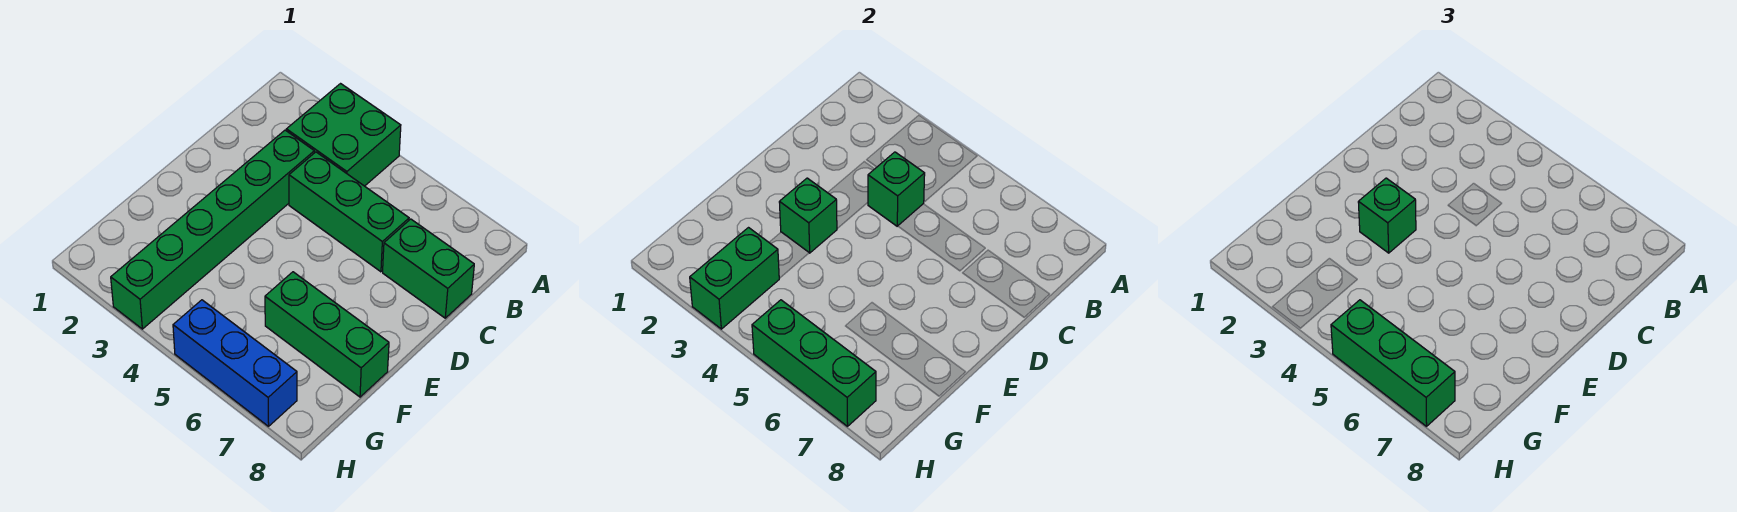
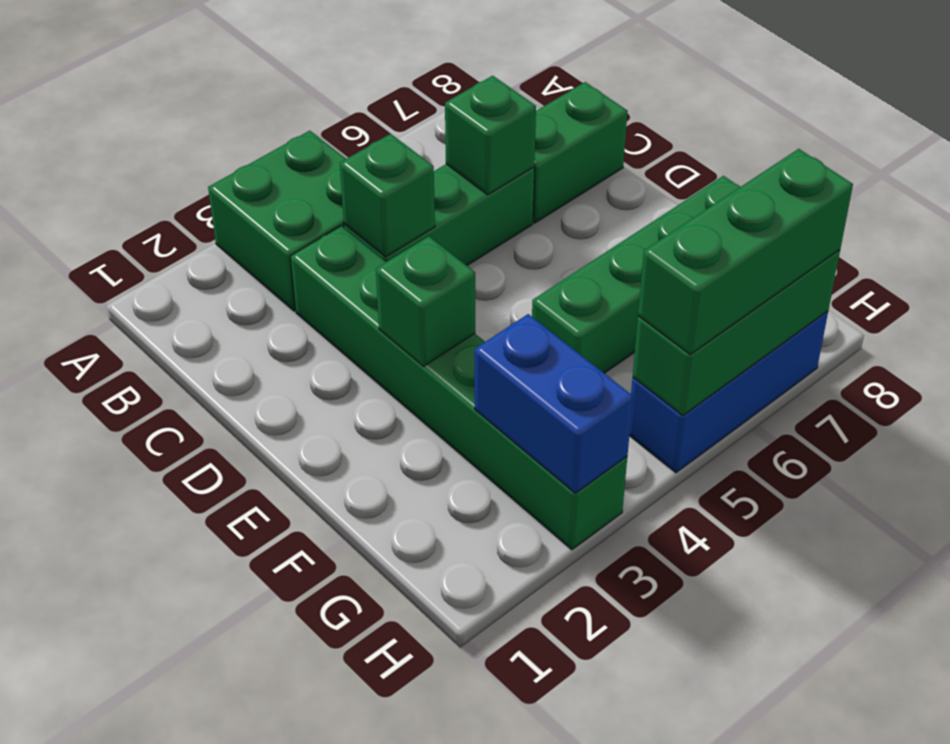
green brick E3 level 3 -> green brick C6 level 2
green brick F6:F8 level 1 -> green brick F5:F8 level 1
green brick G3:H3 level 2 -> blue brick G3:H3 level 2

